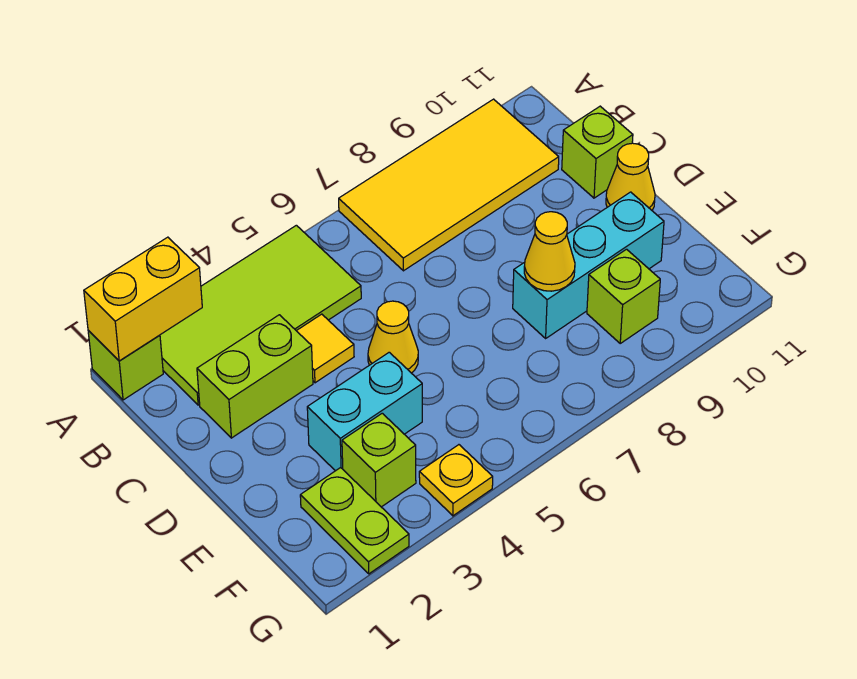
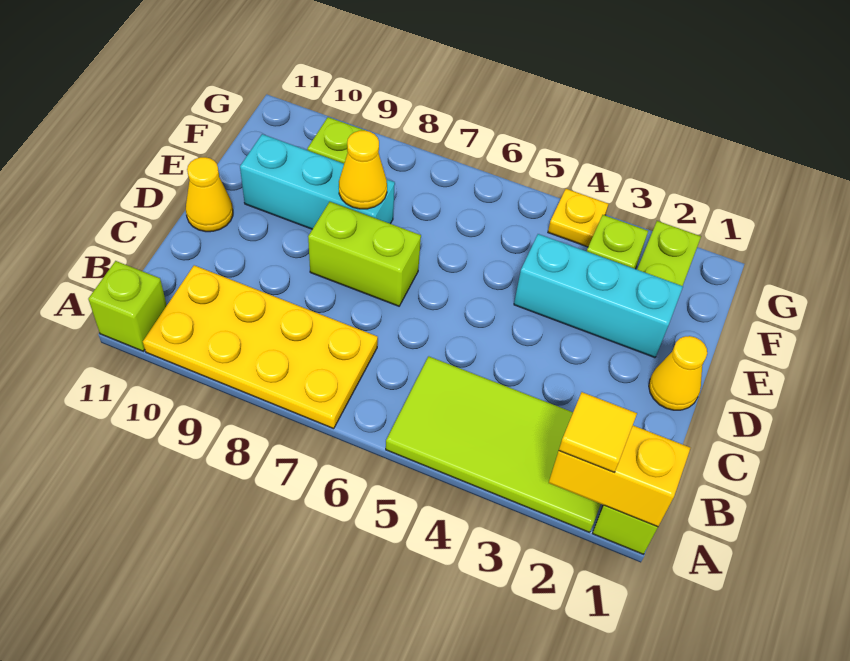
yellow tile A7:B10 level 1 -> yellow plate A7:B10 level 1
lime brick C2:C3 level 1 -> lime brick D7:D8 level 1
yellow tile C4 level 1 -> yellow tile A2 level 3
lime brick C11 level 1 -> lime brick A11 level 1
yellow cone D5 level 1 -> yellow cone D1 level 1
cyan brick E3:E4 level 1 -> cyan brick E2:E4 level 1

